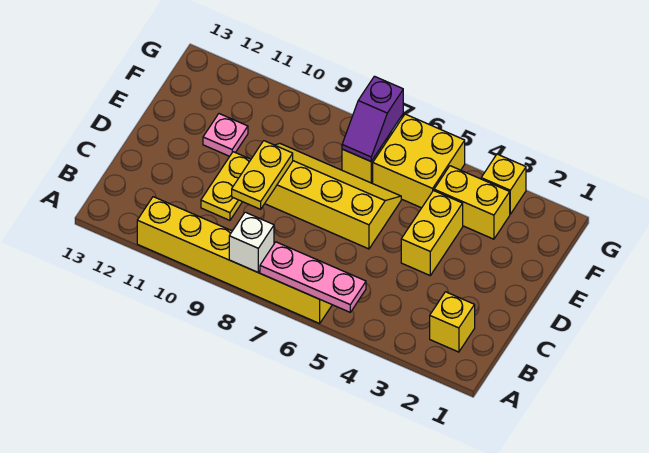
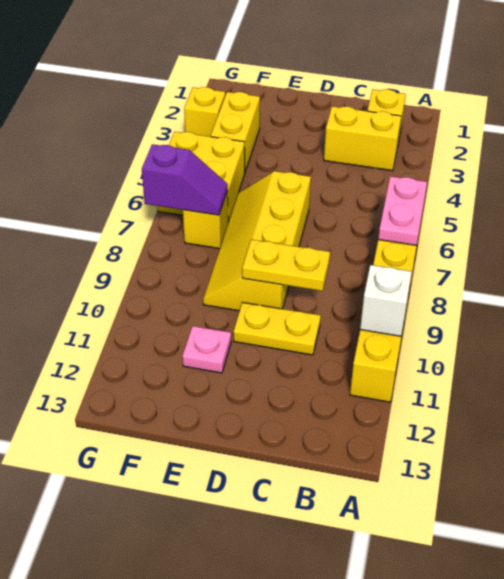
pink plate A5:A7 level 2 -> pink plate A6:A7 level 2
white brick A8 level 2 -> white brick A10 level 2
yellow brick D4:E4 level 1 -> yellow brick B3:C3 level 1

